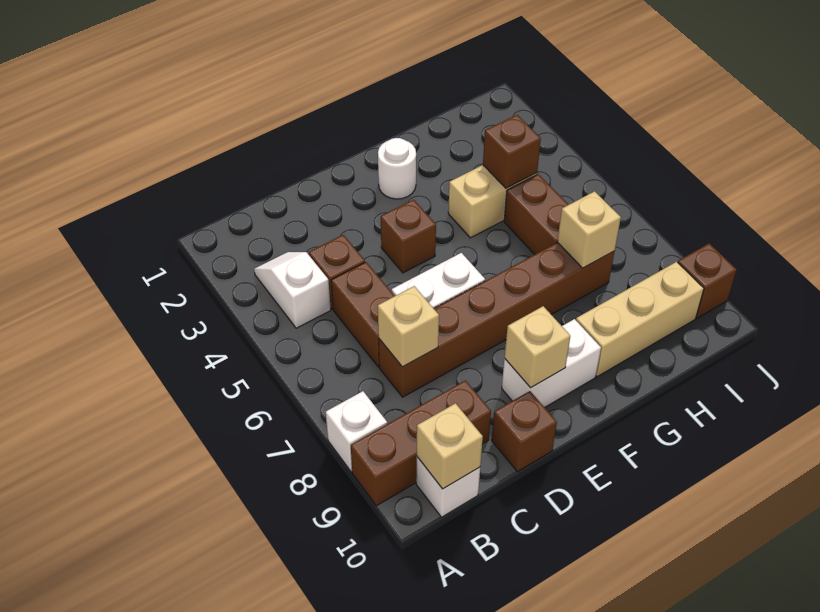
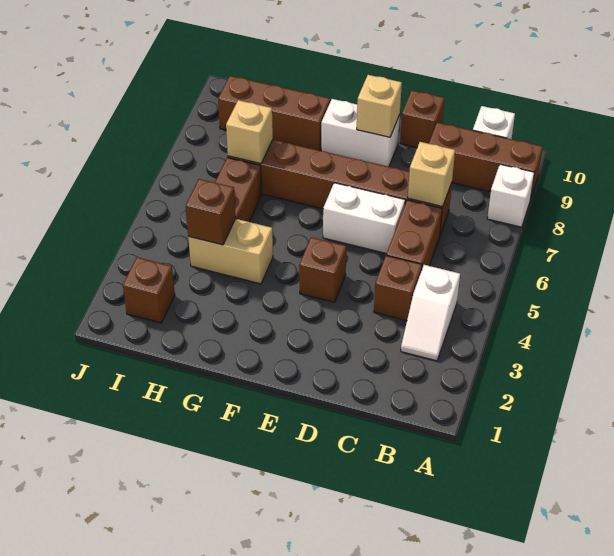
tan brick B10 level 2 -> none
white round brick F2 level 1 -> none
tan brick G9:I9 level 1 -> brown brick G9:I9 level 1
brown brick J9 level 1 -> brown brick I2 level 1

